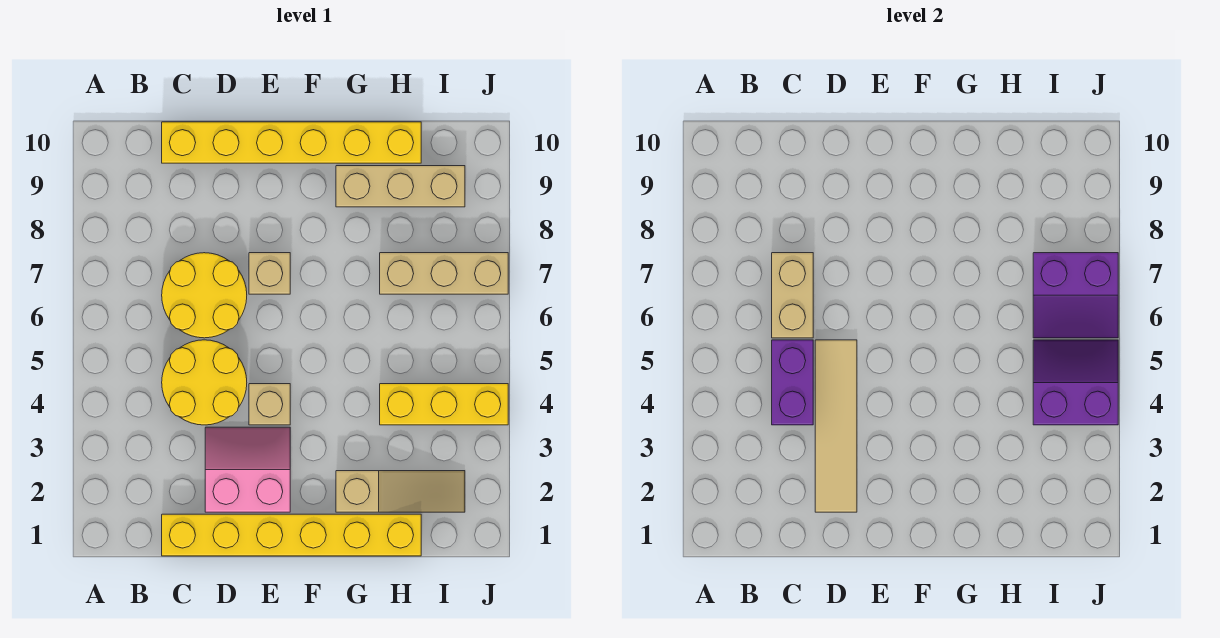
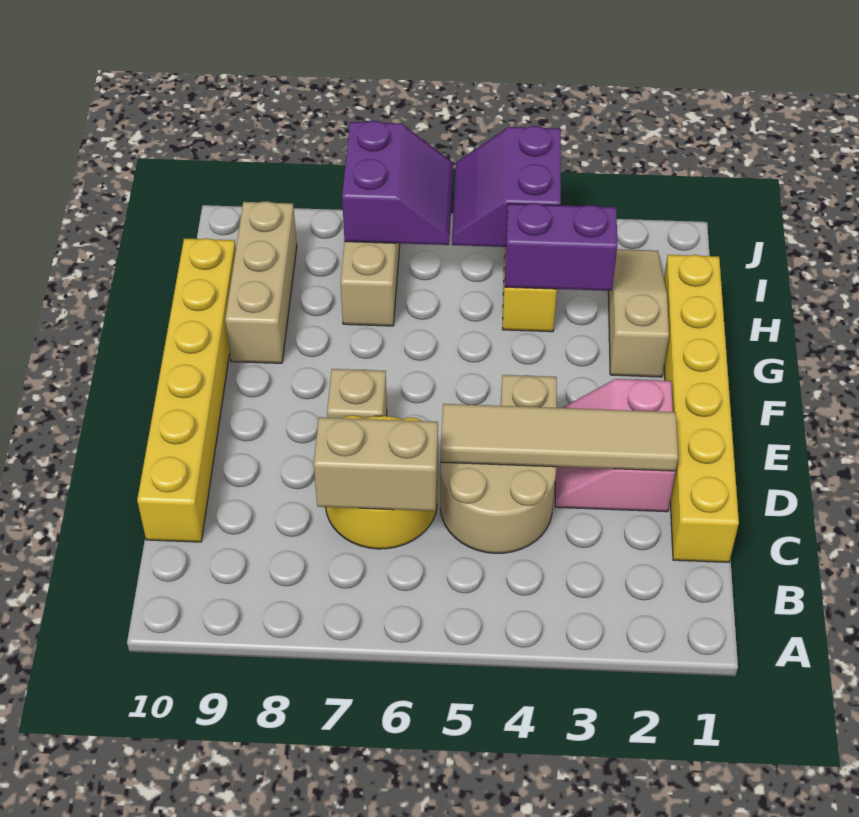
yellow round brick C4:D5 level 1 -> tan round brick C4:D5 level 1
purple brick C4:C5 level 2 -> purple brick H3:H4 level 2

